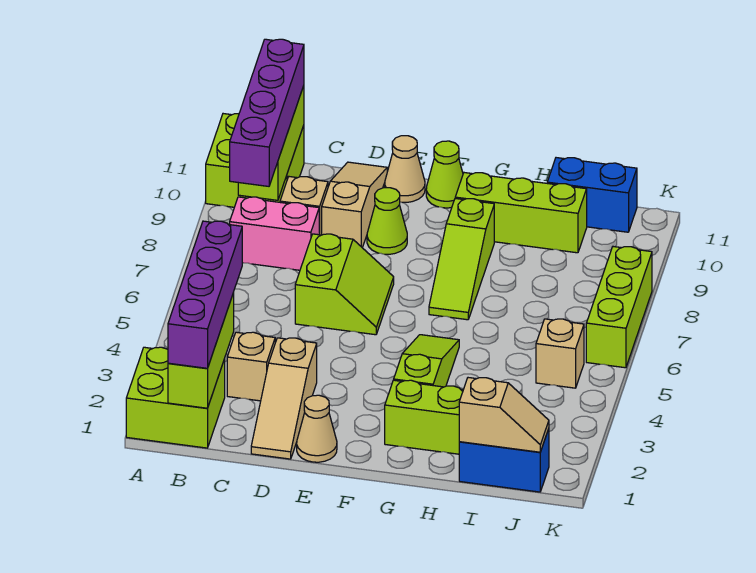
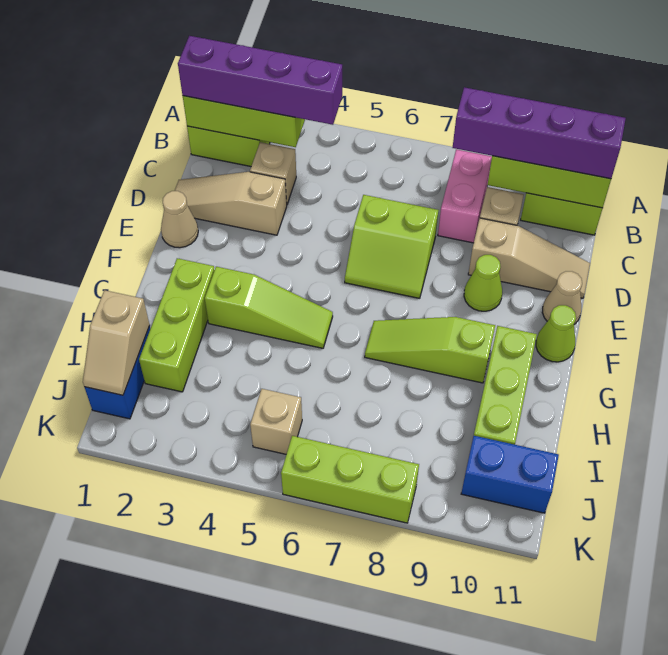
blue brick I11:J11 level 1 -> blue brick J10:J11 level 1

